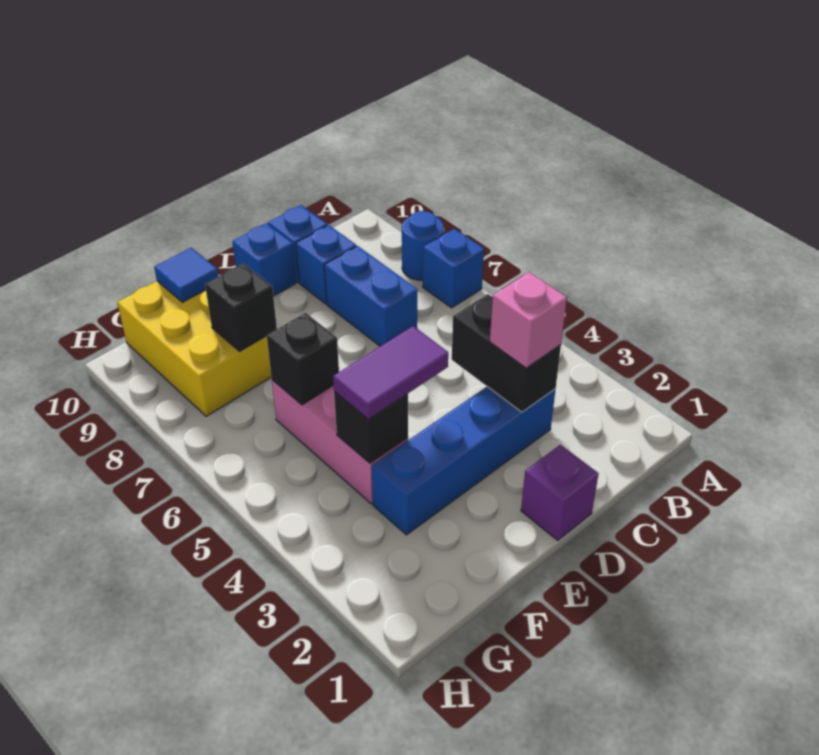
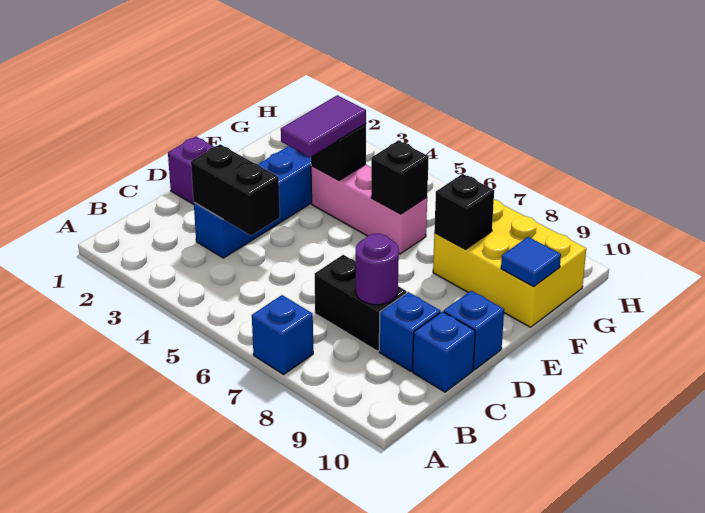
blue round brick A8 level 1 -> none
pink brick C3 level 3 -> none
blue brick C7:C8 level 1 -> black brick C7:C8 level 1
none -> purple round brick C8 level 2

